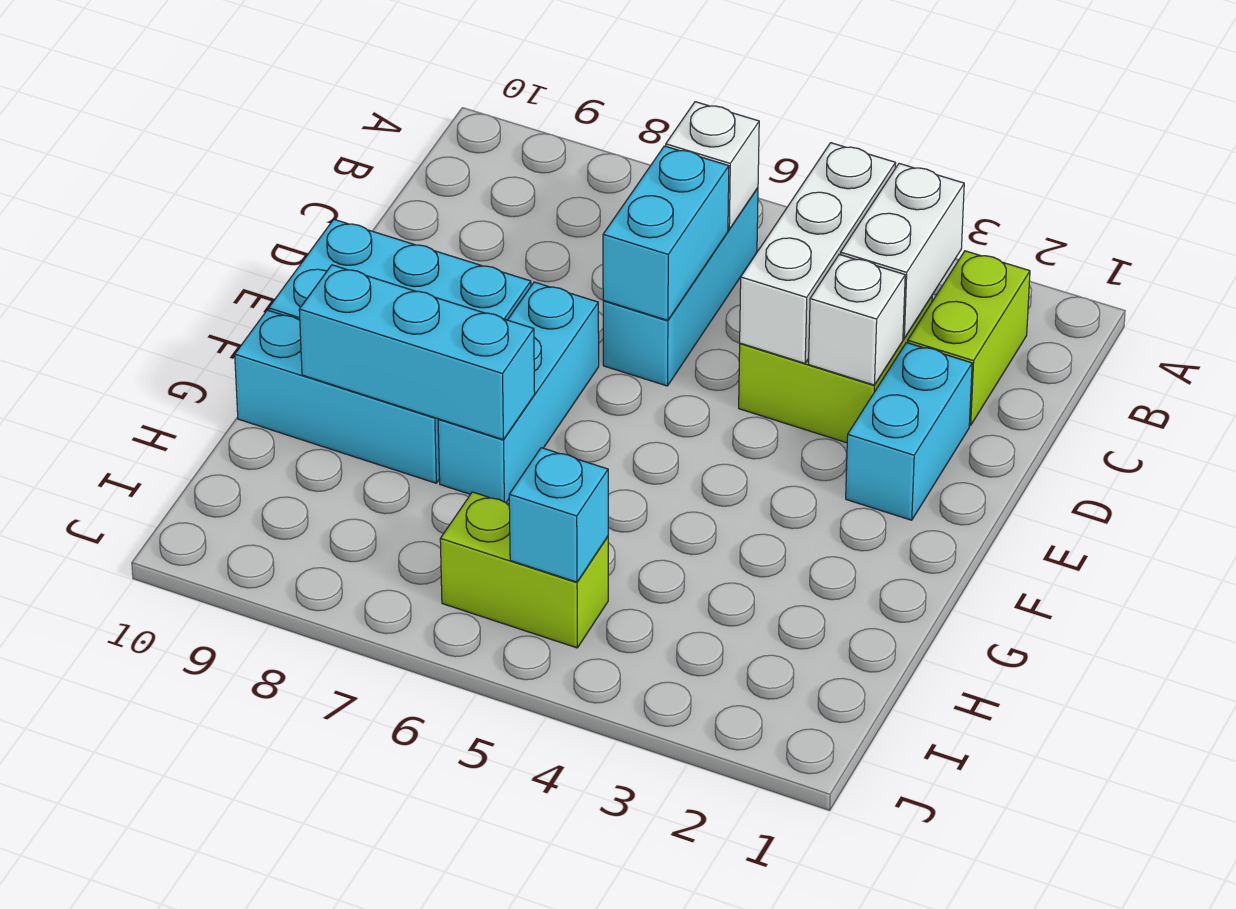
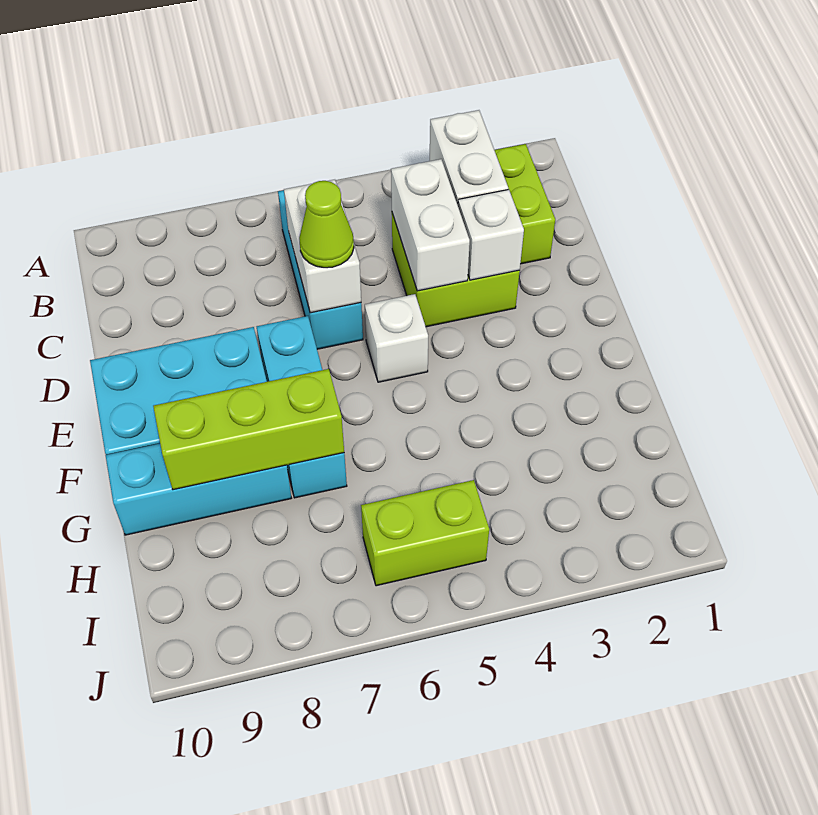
white brick B4:D4 level 2 -> white brick C4:D4 level 2
white brick B6 level 2 -> white brick E5 level 1
cyan brick C6:D6 level 2 -> white brick C6:D6 level 2
cyan brick D2:E2 level 1 -> none
none -> lime cone D6 level 3
cyan brick G7:G9 level 2 -> lime brick G7:G9 level 2
cyan brick I5 level 2 -> none

